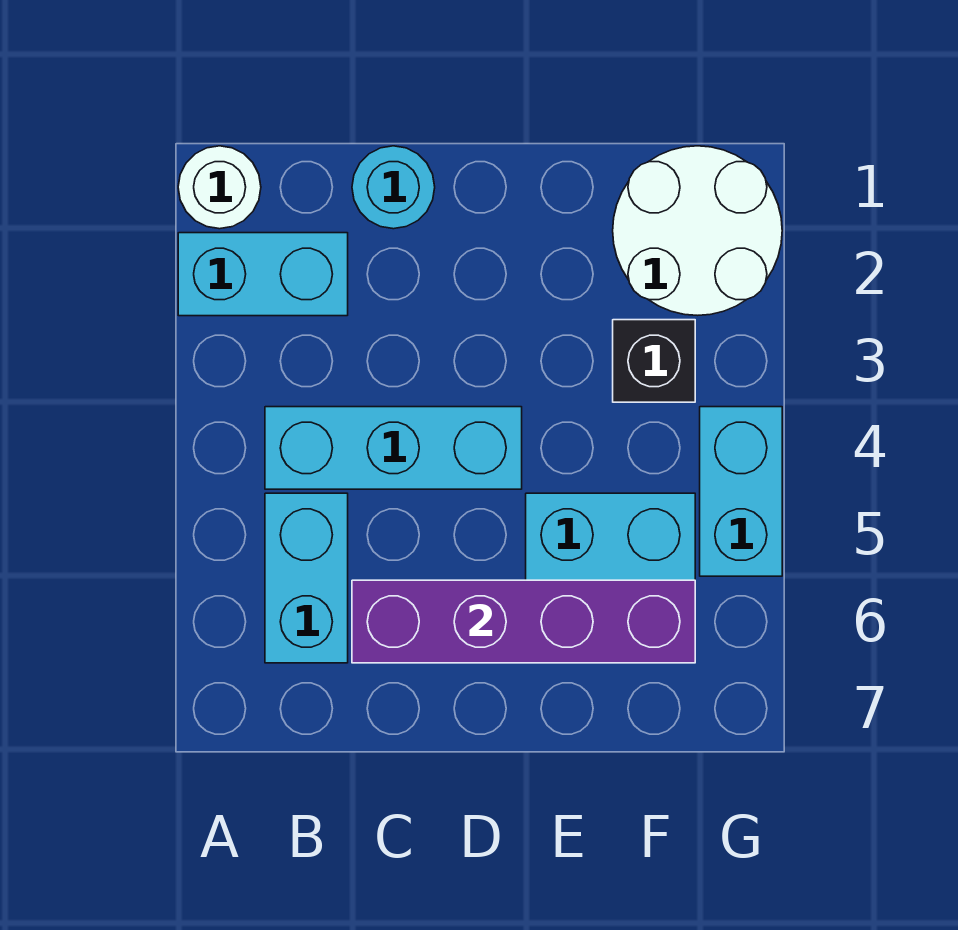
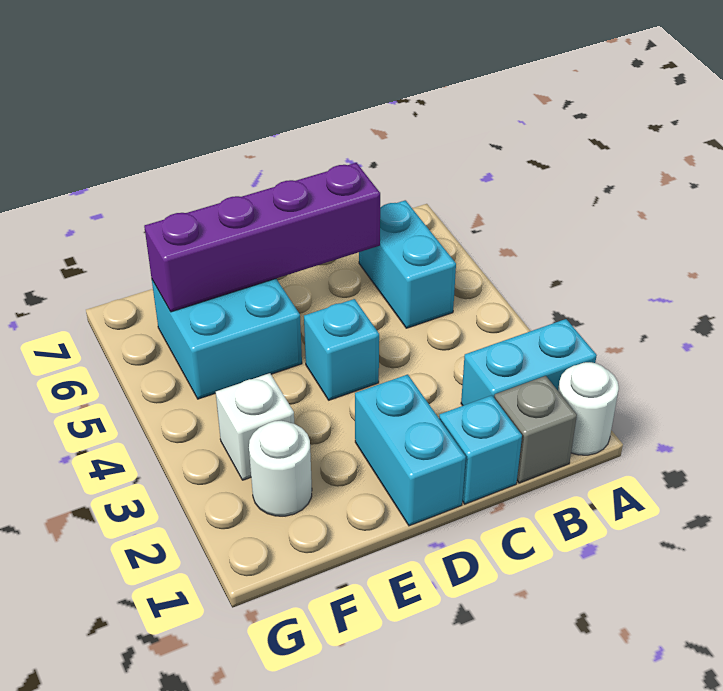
none -> grey brick B1 level 1
cyan brick B4:D4 level 1 -> cyan brick D4 level 1
cyan round brick C1 level 1 -> cyan brick C1 level 1
white round brick F1:G2 level 1 -> white round brick F2 level 1
black brick F3 level 1 -> white brick F3 level 1
cyan brick G4:G5 level 1 -> cyan brick D1:D2 level 1

